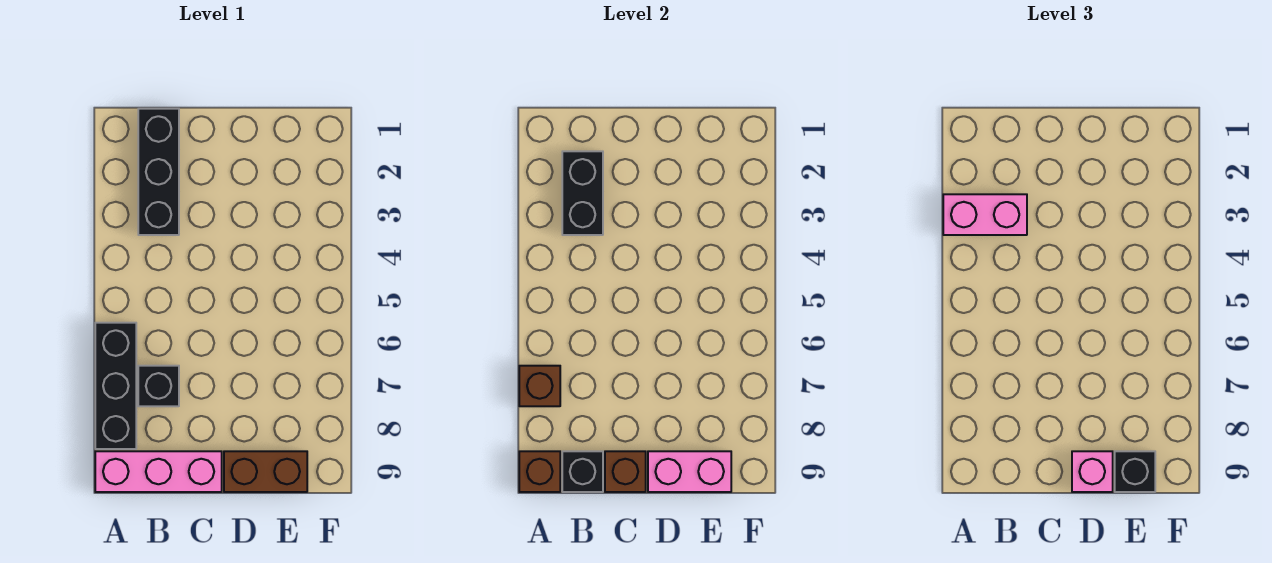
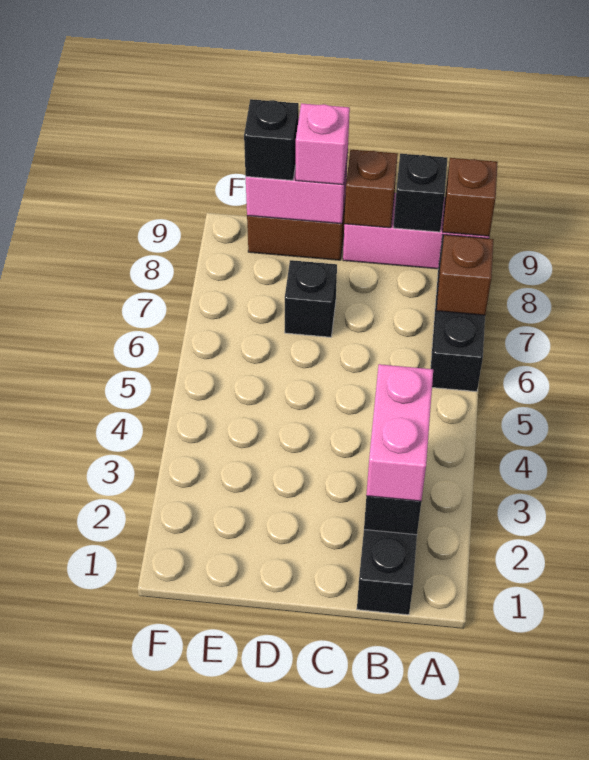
pink brick A3:B3 level 3 -> pink brick B2:B3 level 3
black brick B7 level 1 -> black brick D7 level 1

